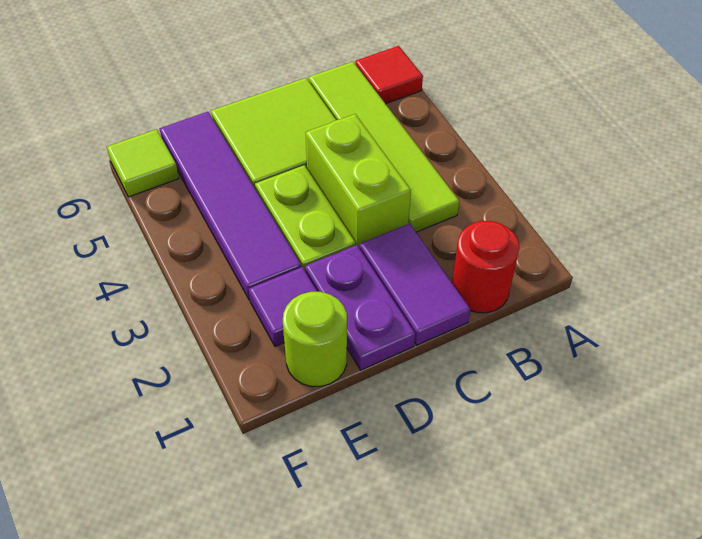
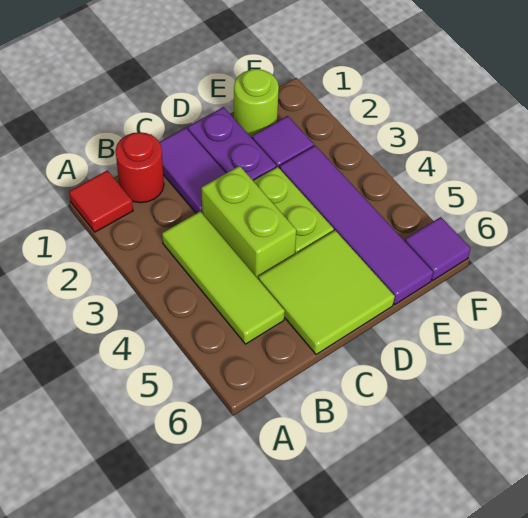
red tile A6 level 1 -> red tile A1 level 1
lime tile B3:B6 level 1 -> lime tile B3:B5 level 1
lime tile F6 level 1 -> purple tile F6 level 1

